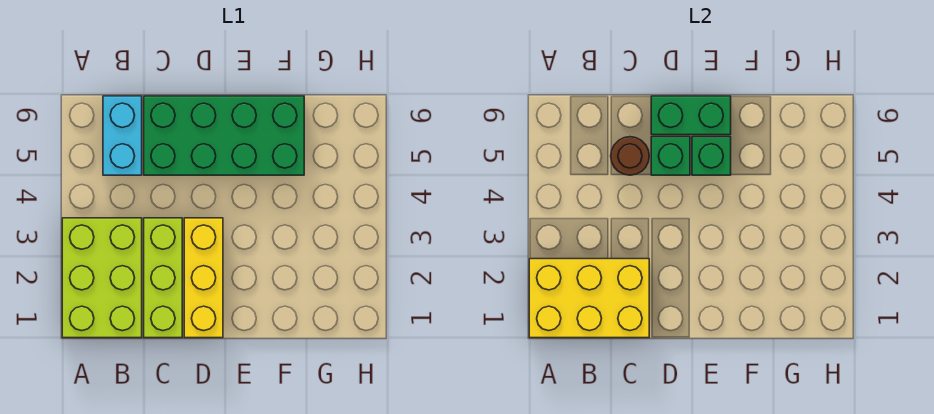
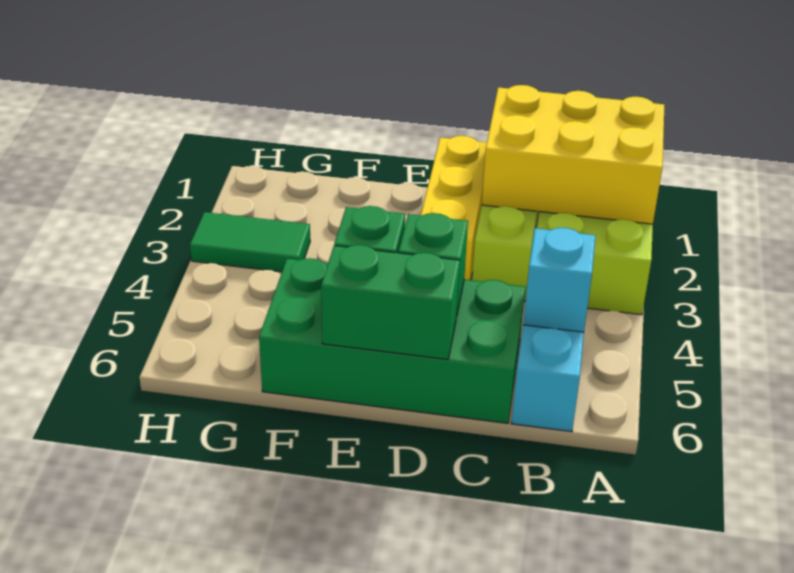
none -> cyan brick B5 level 2
brown round brick C5 level 2 -> none
none -> green tile G3:H3 level 1

